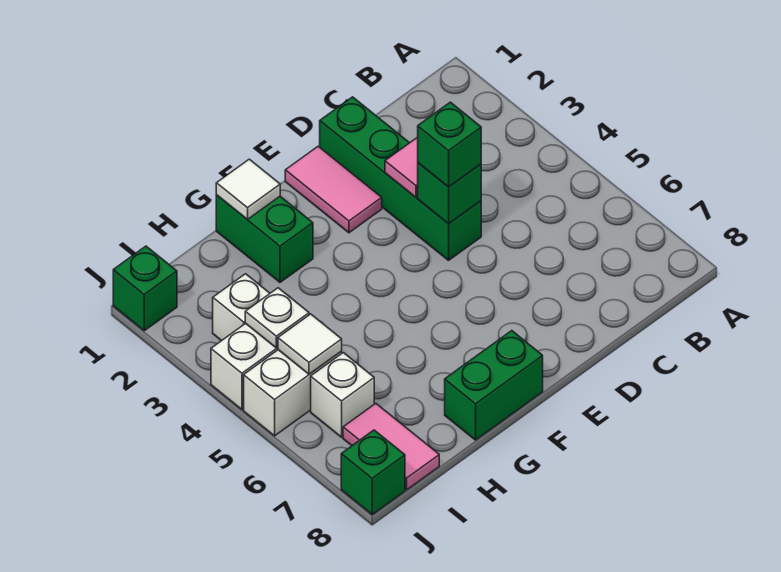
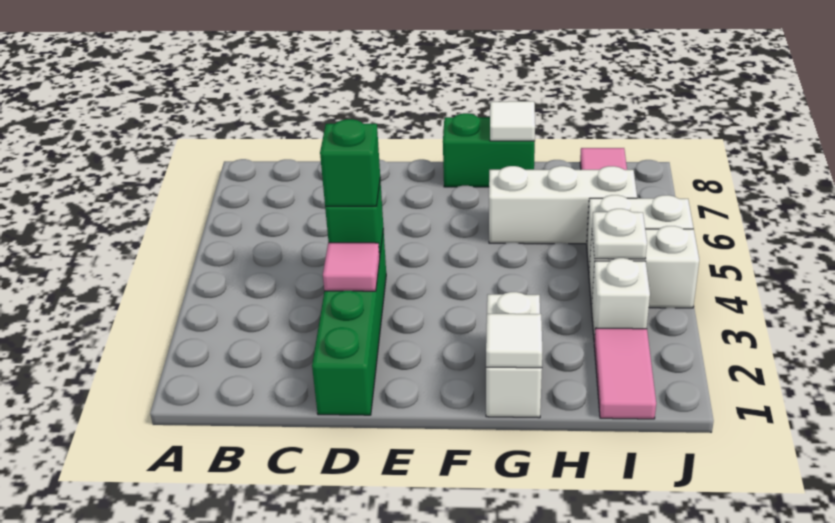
pink tile E1:E2 level 1 -> pink tile I1:I2 level 1
green brick G1:G2 level 1 -> white brick G1:G2 level 1
white tile I5 level 2 -> white tile G8 level 2
white brick I6 level 1 -> white brick G6:I6 level 1
green brick J1 level 1 -> none
green brick J8 level 1 -> none

